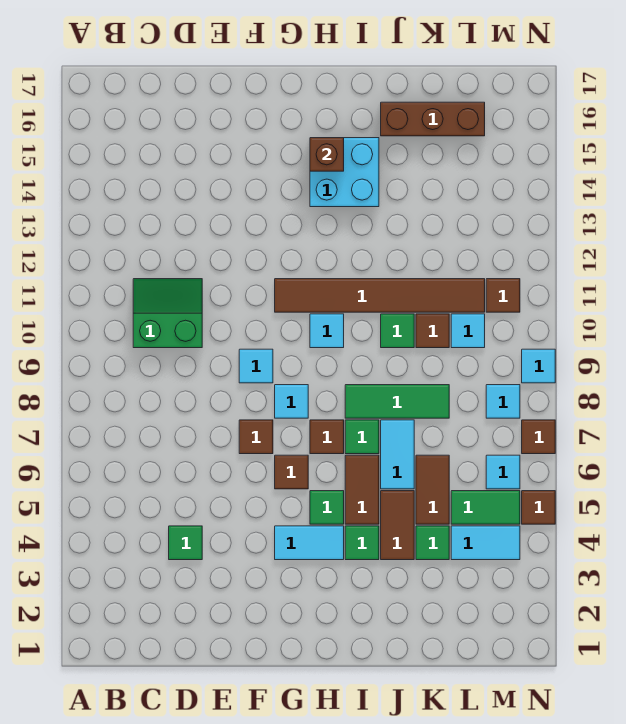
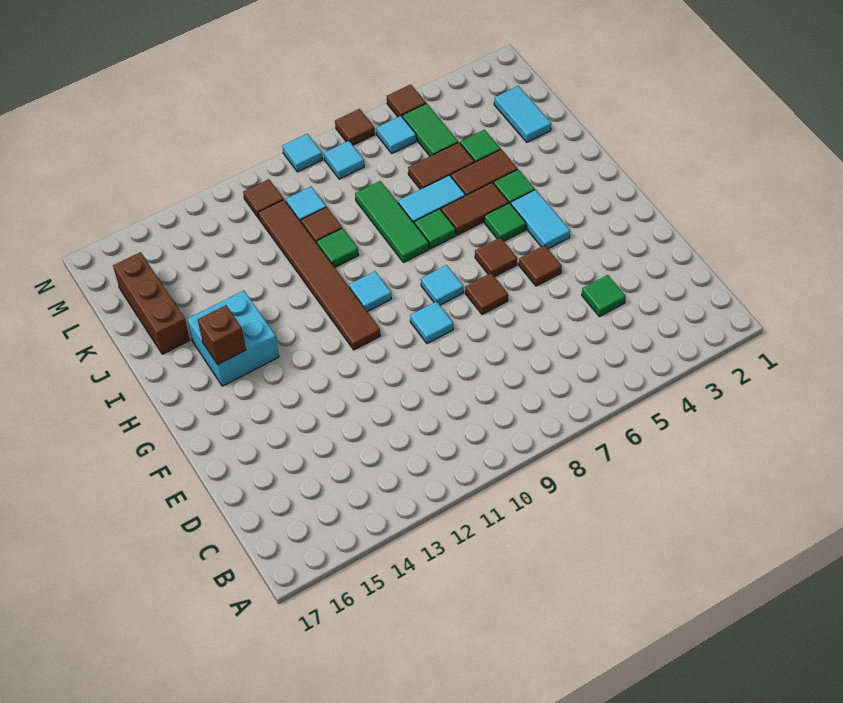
green slope C10:D11 level 1 top 10 -> none
brown tile H7 level 1 -> brown tile F5 level 1
cyan tile L4:M4 level 1 -> cyan tile K2:L2 level 1

